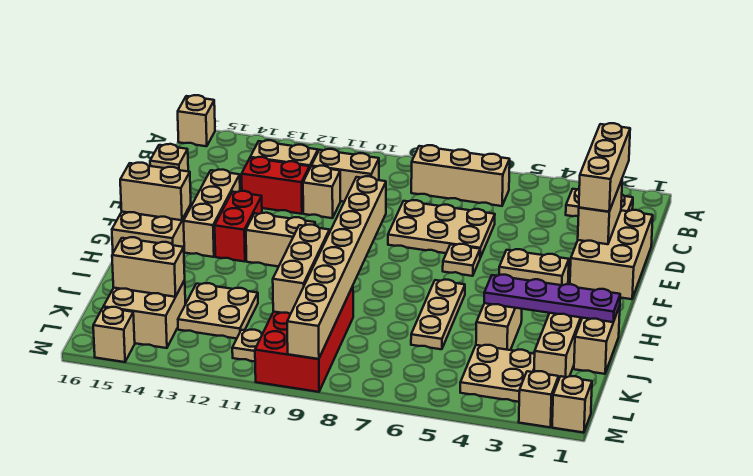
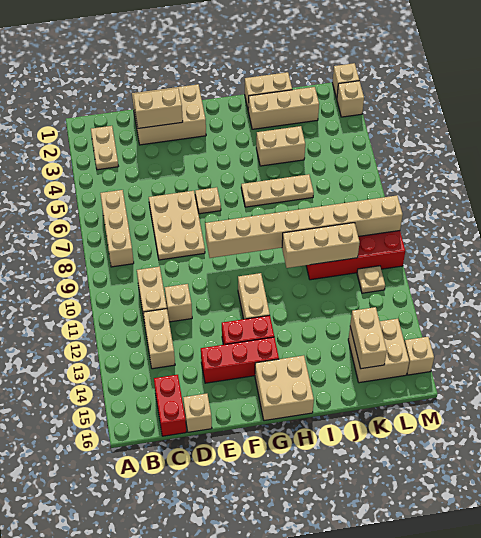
tan brick A16 level 1 -> none
tan brick C2:E2 level 3 -> none
red brick D12:D13 level 1 -> red brick C15:C16 level 1
tan brick E14:G14 level 1 -> red brick E14:G14 level 1
tan brick G3:G4 level 1 -> none
tan brick G15:G16 level 2 -> none
purple plate I1:I4 level 2 -> none
tan plate J12:K13 level 1 -> none
tan plate K3:L4 level 1 -> none

